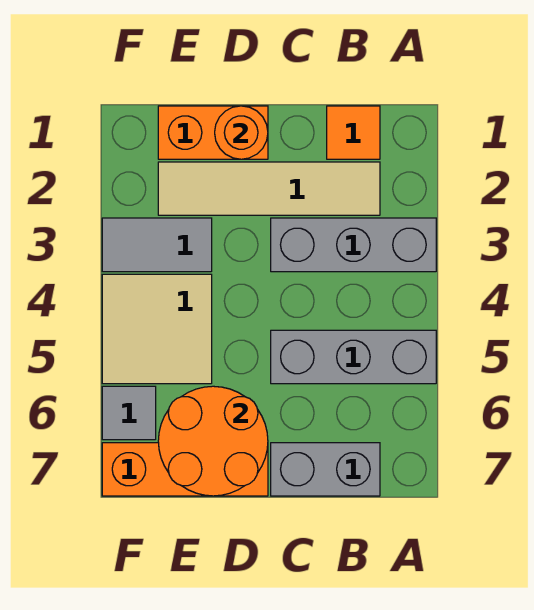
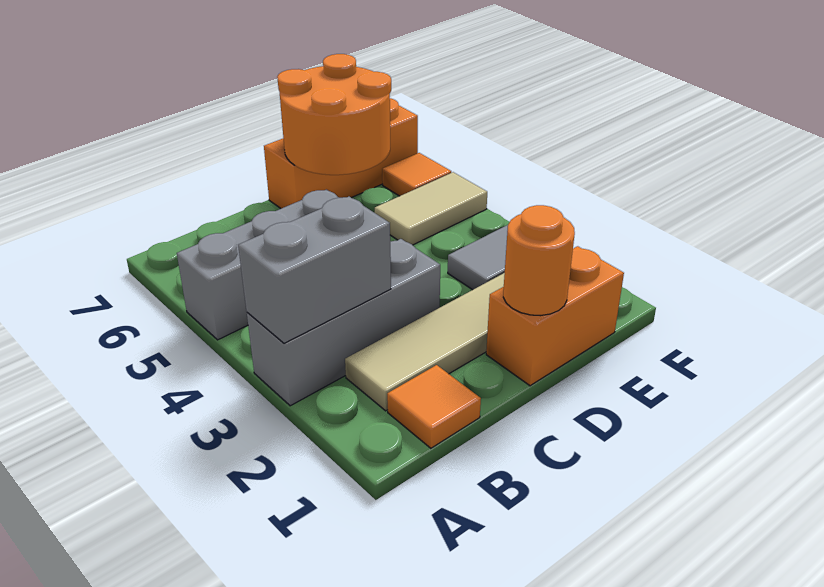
grey brick B7:C7 level 1 -> grey brick A3:B3 level 2
tan tile E4:F5 level 1 -> tan tile E5:F5 level 1
grey tile F6 level 1 -> orange tile F6 level 1

